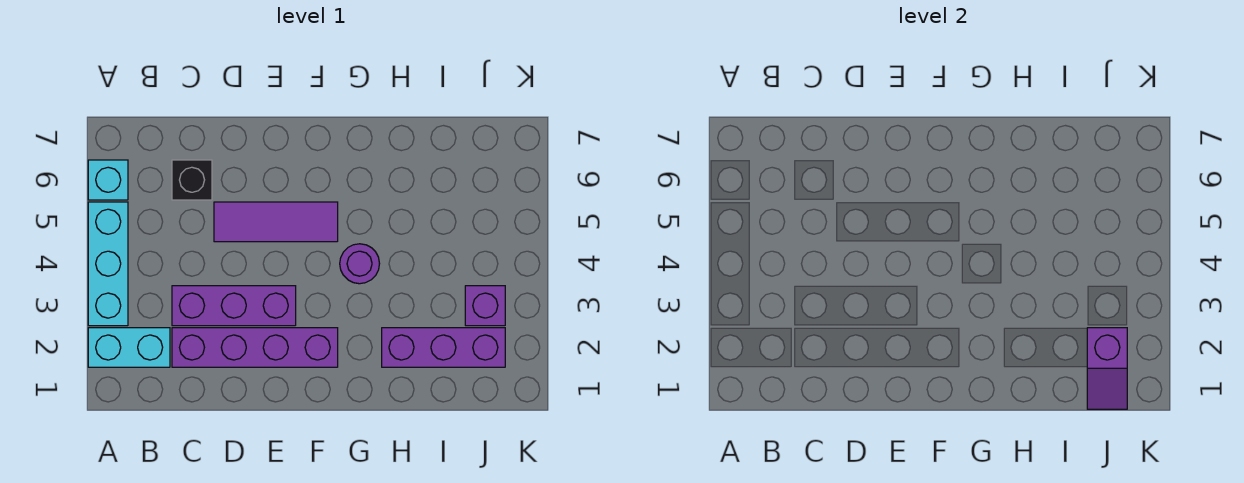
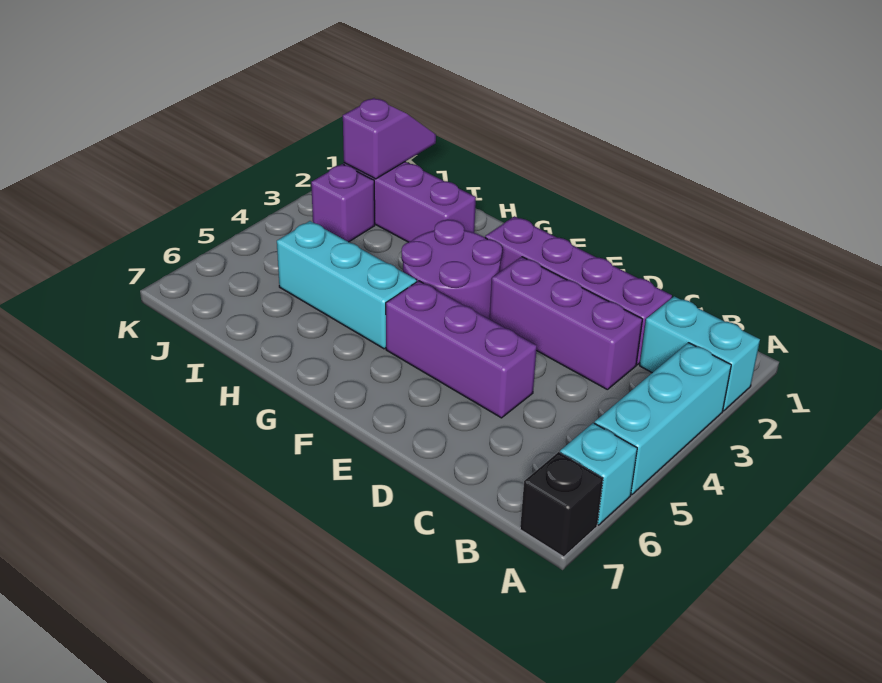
black brick C6 level 1 -> black brick A7 level 1
purple tile D5:F5 level 1 -> purple brick D5:F5 level 1
purple round brick G4 level 1 -> purple round brick F3:G4 level 1
none -> cyan brick G5:I5 level 1

